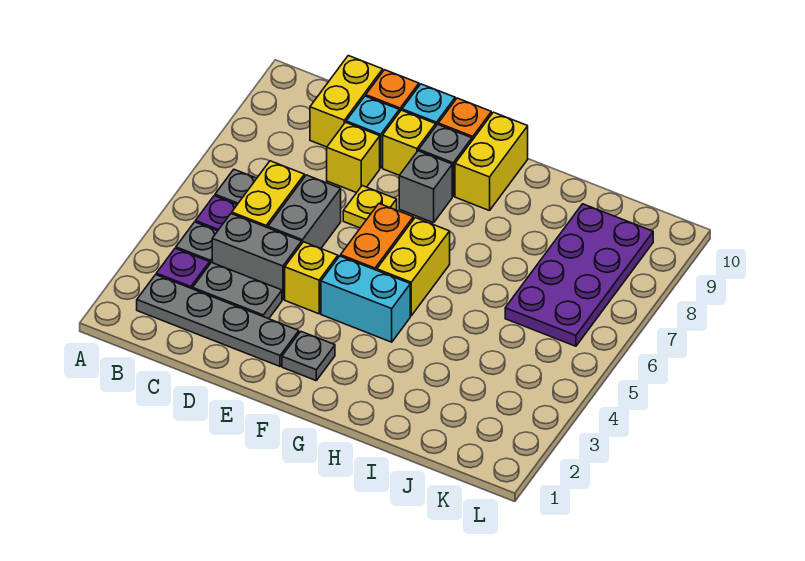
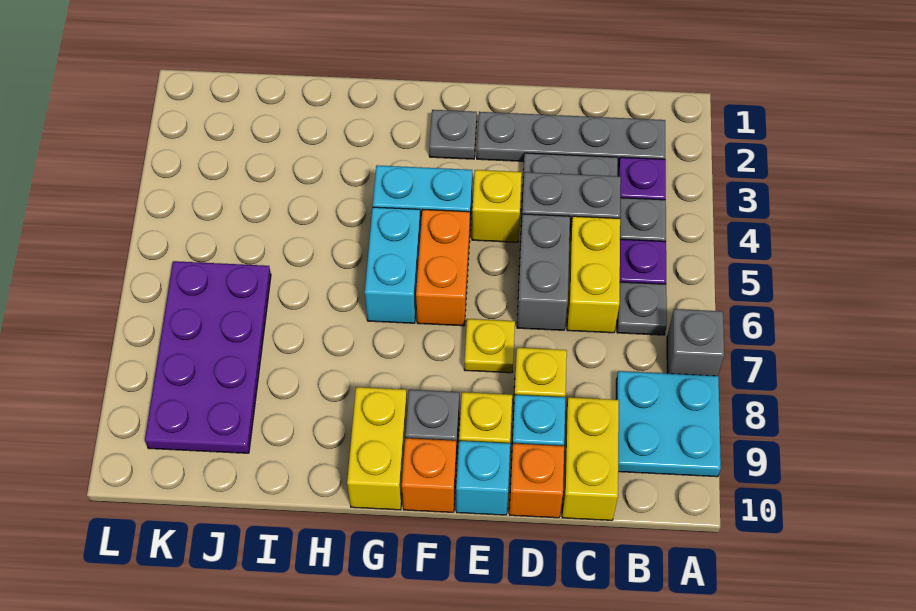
none -> cyan plate A8:B9 level 1
grey brick F8 level 1 -> grey brick A7 level 1
yellow brick G5:G6 level 1 -> cyan brick G5:G6 level 1

